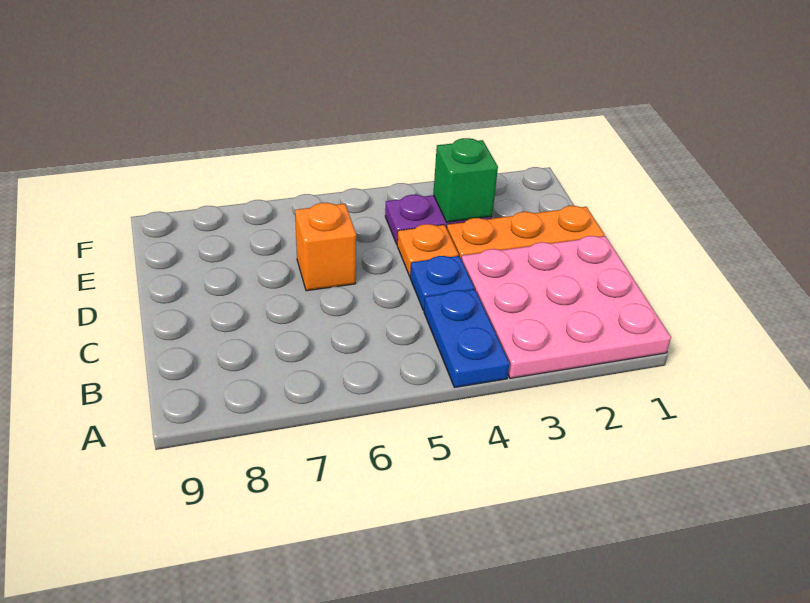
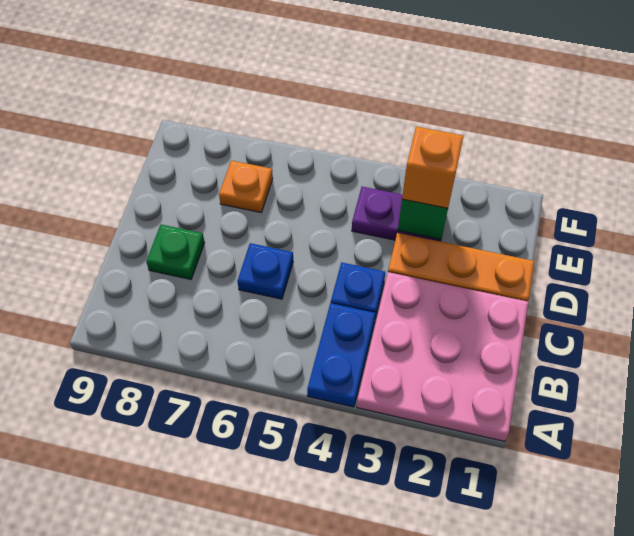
none -> blue plate C6 level 1
none -> green plate C8 level 1
orange plate D4 level 1 -> orange plate E7 level 1
orange brick D6 level 1 -> orange brick E3 level 3

